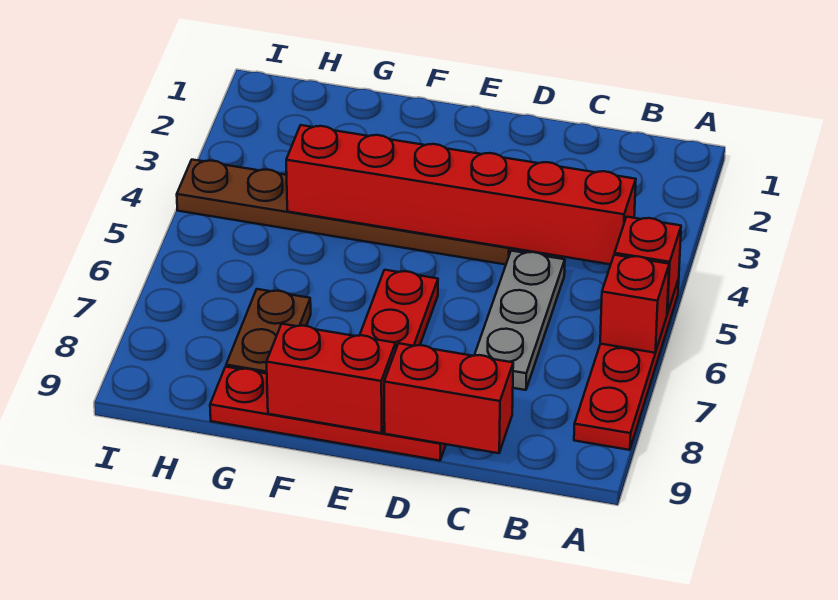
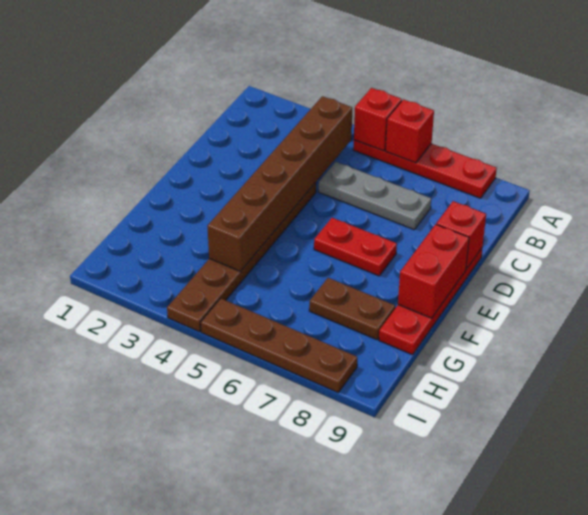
red brick B4:G4 level 2 -> brown brick B4:G4 level 2
red brick C9:D9 level 2 -> red brick D9 level 2
none -> brown plate I5:I8 level 1

